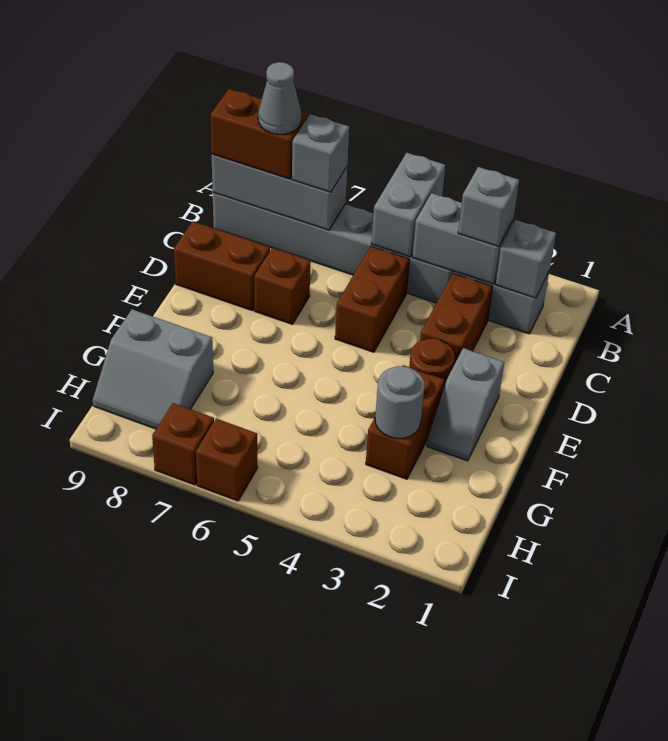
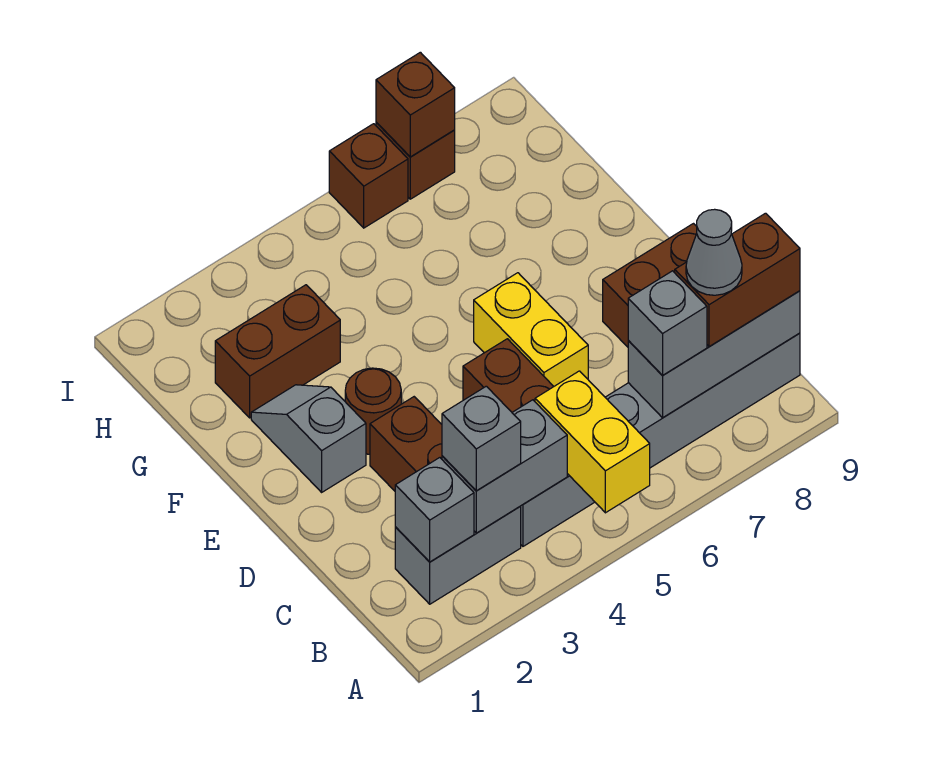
grey brick A5:B5 level 2 -> yellow brick A5:B5 level 2
none -> yellow brick D6:E6 level 1
brown brick D7 level 1 -> brown brick I7 level 2
brown brick F3:G3 level 1 -> brown brick G2:G3 level 1
grey round brick G3 level 2 -> none
grey slope G8:H9 level 1 top G -> none

